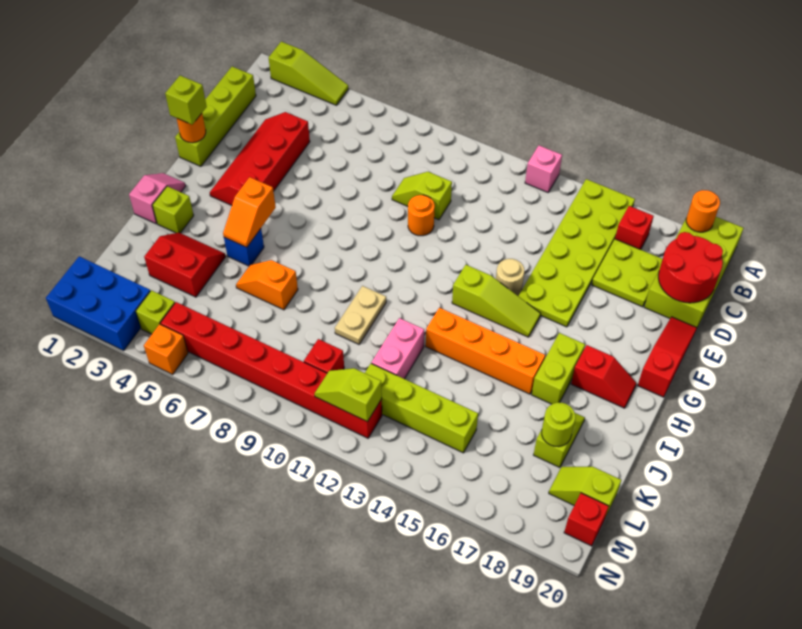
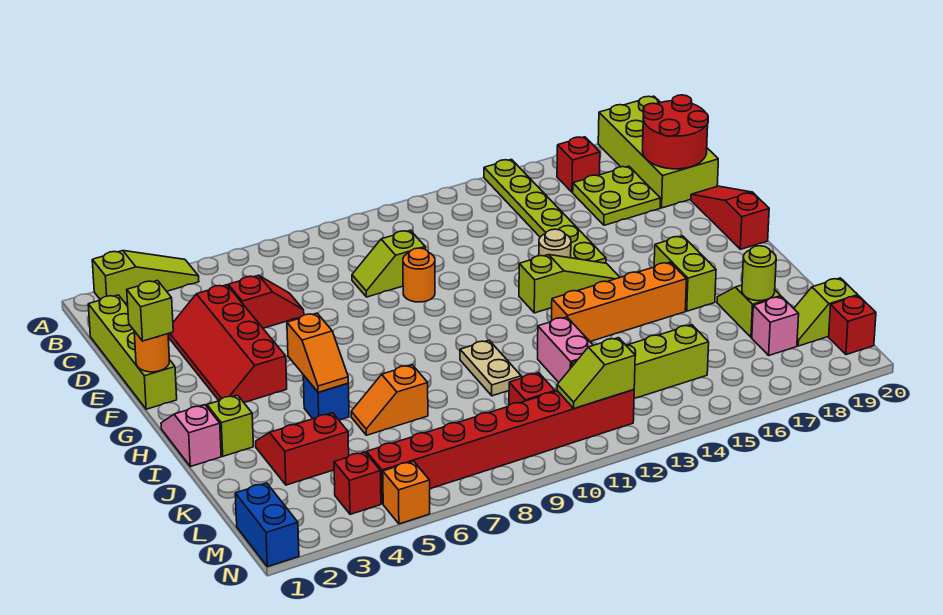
pink brick A13 level 1 -> pink brick L18 level 1
lime plate A15:F16 level 1 -> lime plate A15:F15 level 1
orange round brick A19 level 2 -> none
red slope H18:H19 level 1 top 18 -> red slope D5:D6 level 1 top 5
blue brick M1:N3 level 1 -> blue brick M1:N1 level 1
lime brick M4 level 1 -> red brick M4 level 1

